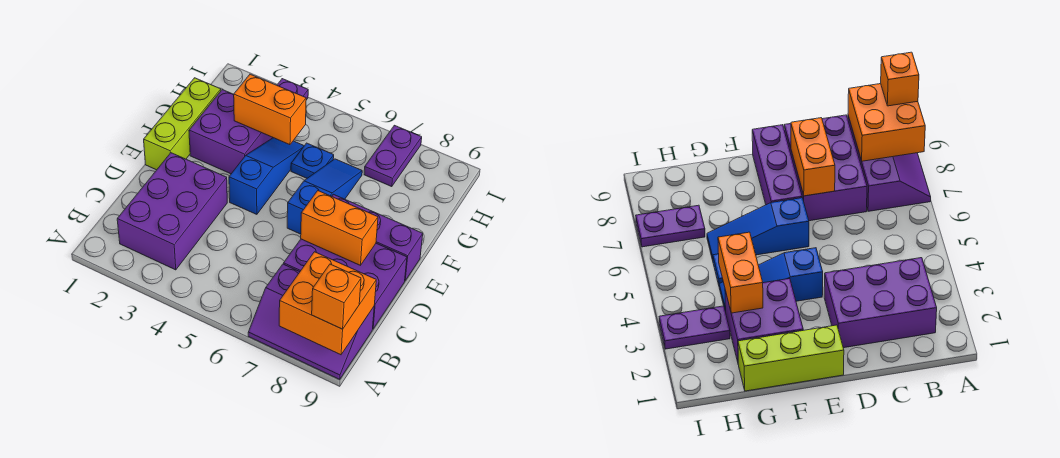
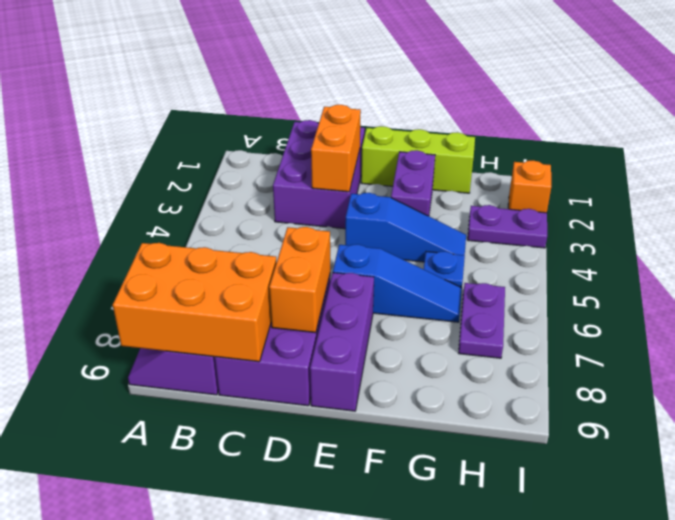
orange brick A8:B9 level 2 -> orange brick A8:C9 level 2
orange brick A9 level 3 -> orange brick I2 level 1
purple brick B2:D3 level 1 -> purple brick C1:D3 level 1
purple brick F2:G3 level 1 -> purple brick F2:F3 level 1
orange brick G3:G4 level 2 -> orange brick D2:D3 level 2
purple plate H7:I7 level 1 -> purple plate H6:H7 level 1

